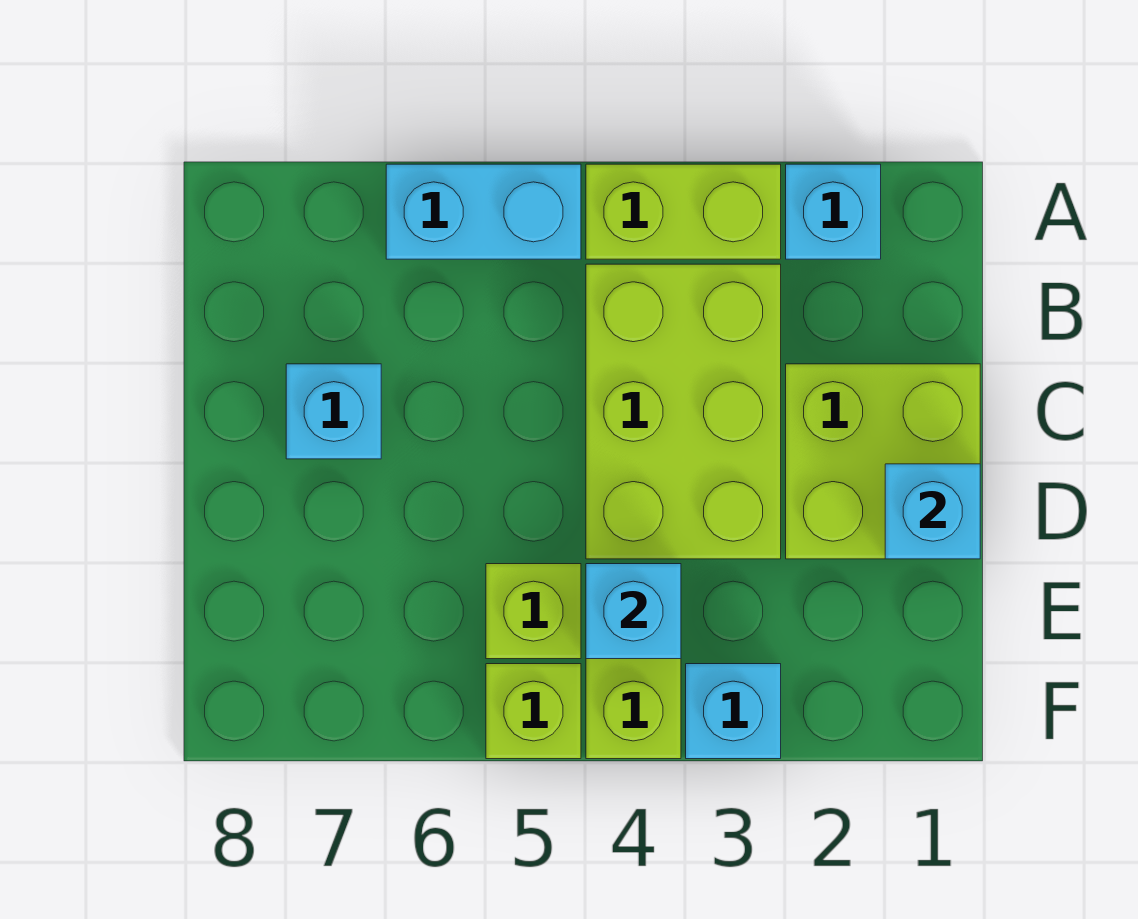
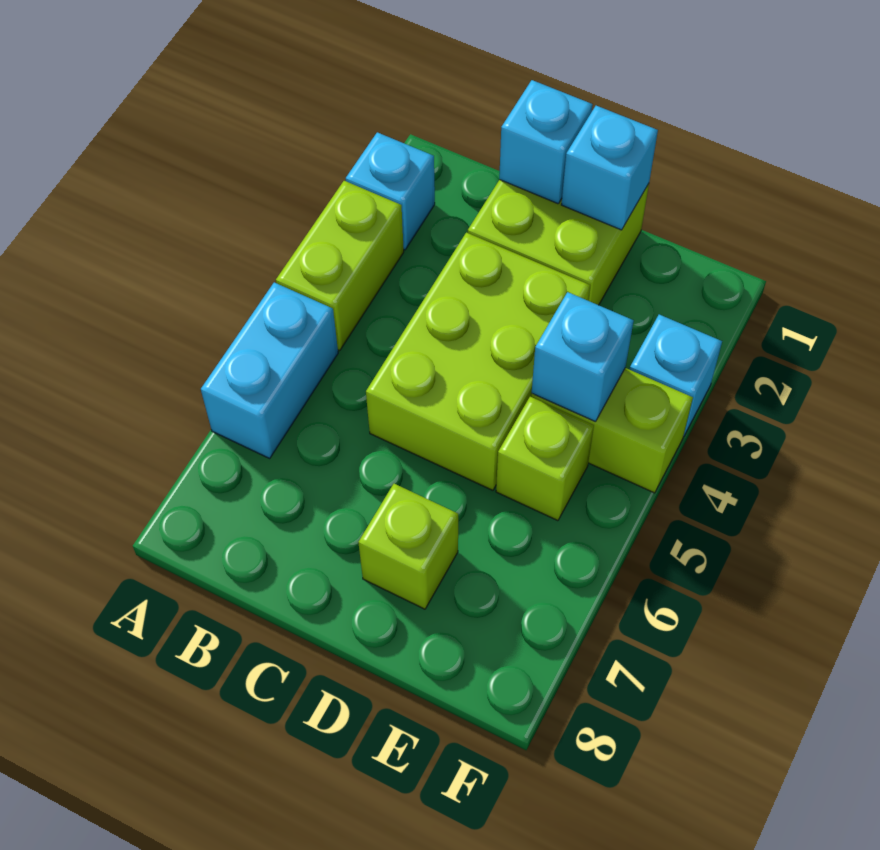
lime brick B3:D4 level 1 -> lime brick C3:D5 level 1
cyan brick C7 level 1 -> cyan brick C1 level 2
lime brick F5 level 1 -> lime brick D7 level 1

